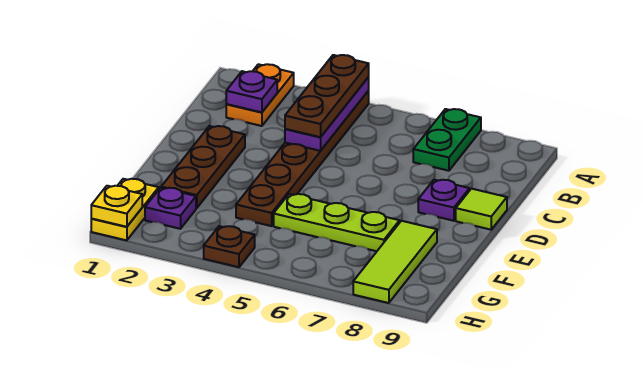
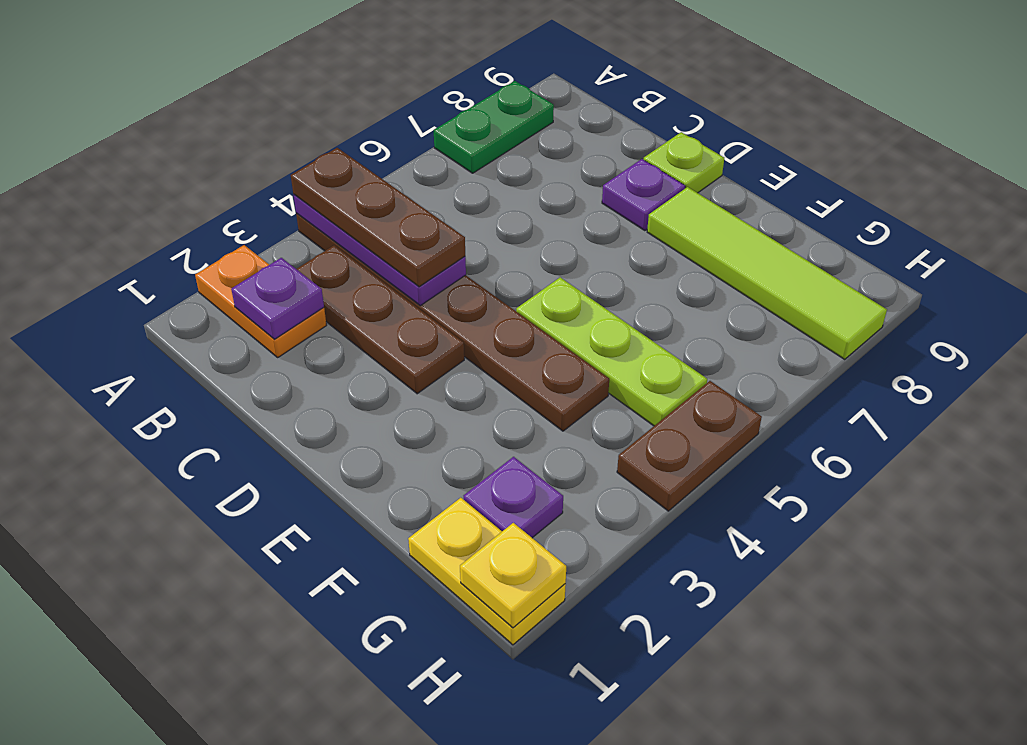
green plate A7:B7 level 1 -> green plate A7:A8 level 1
brown plate D2:F2 level 1 -> brown plate B3:D3 level 1
lime tile D9 level 1 -> lime plate D9 level 1
lime plate F5:F7 level 1 -> lime plate E5:G5 level 1
lime tile F8:H8 level 1 -> lime tile E8:H8 level 1
brown plate H4 level 1 -> brown plate H4:H5 level 1

